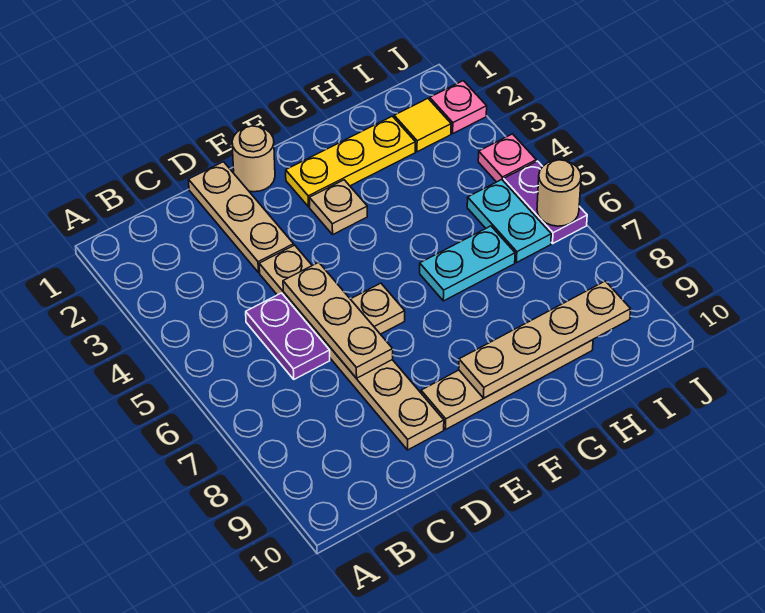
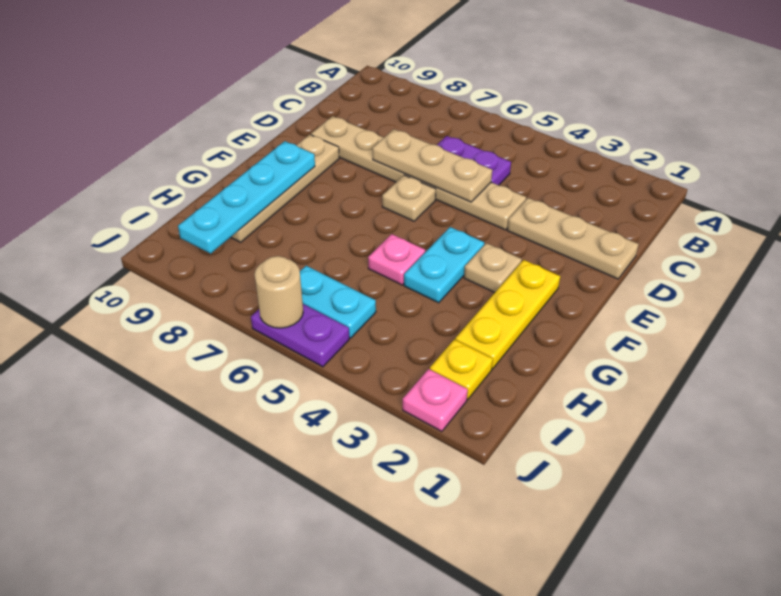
tan round brick E1 level 1 -> none
tan plate F9:I9 level 2 -> cyan plate F9:I9 level 2
cyan plate G6:H6 level 1 -> cyan plate F4:G4 level 1
yellow tile I2 level 1 -> yellow plate I2 level 1
pink plate J4 level 1 -> pink plate G5 level 1

